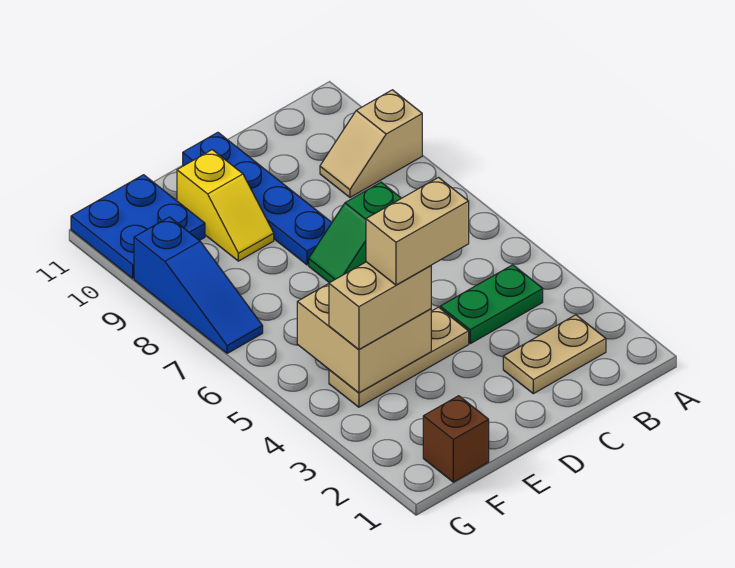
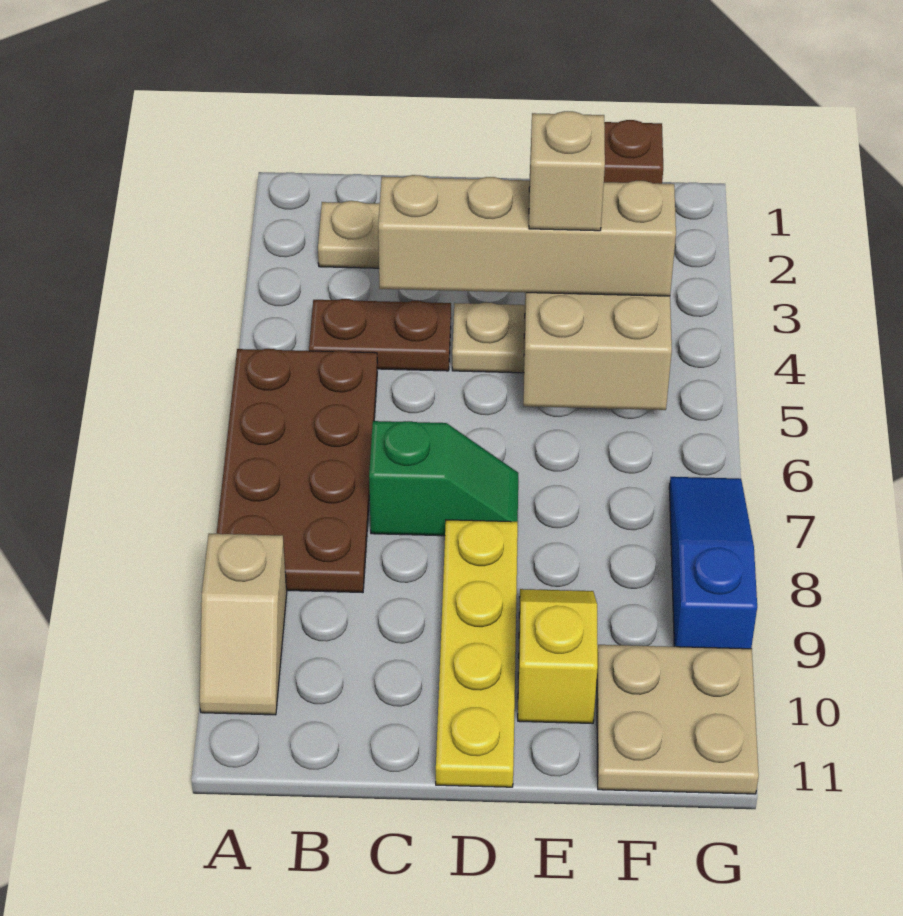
none -> brown plate A5:B8 level 1
tan slope A9:B9 level 1 top A -> tan slope A9:A10 level 1 top 9
green plate B4:C4 level 1 -> brown plate B4:C4 level 1
tan brick D4:E4 level 4 -> tan brick E4 level 4
blue plate D8:D11 level 1 -> yellow plate D8:D11 level 1
tan brick E4:F4 level 3 -> tan brick C4:F4 level 3
blue plate F10:G11 level 1 -> tan plate F10:G11 level 1

